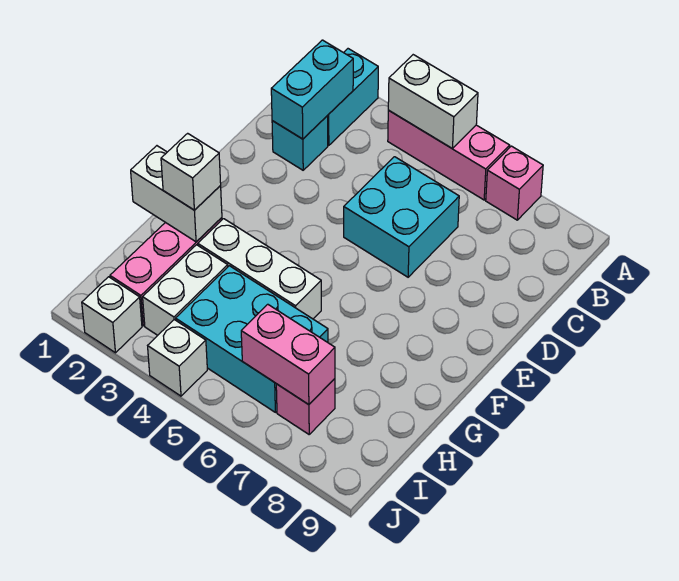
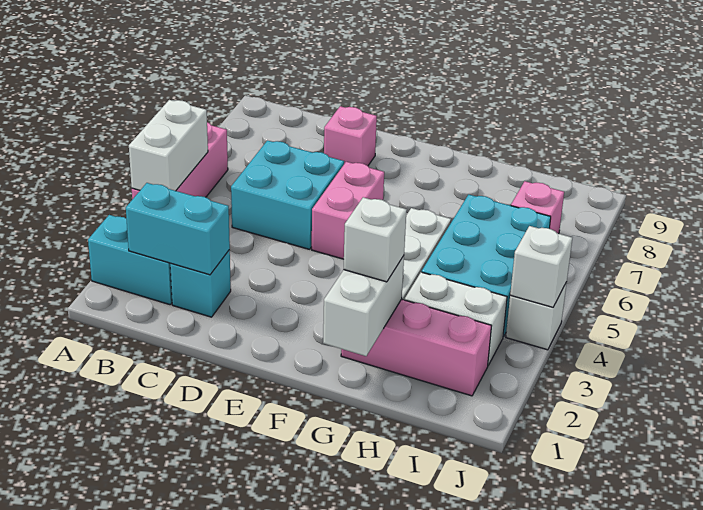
pink brick A7 level 1 -> pink brick D8 level 1
pink brick I6:I7 level 2 -> pink brick E5:E6 level 1
white brick J2 level 1 -> white brick J4 level 2

